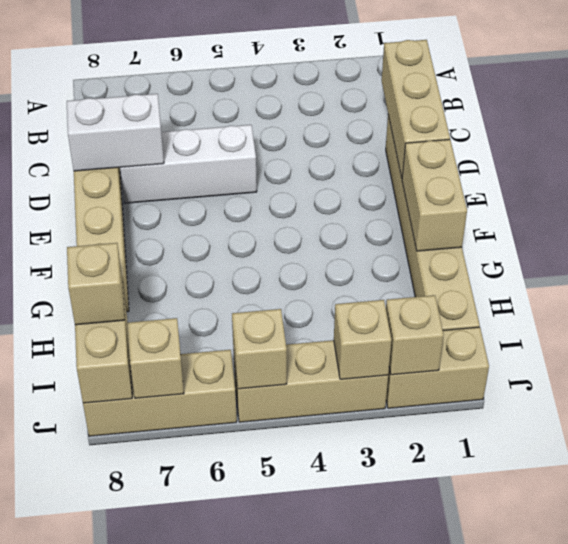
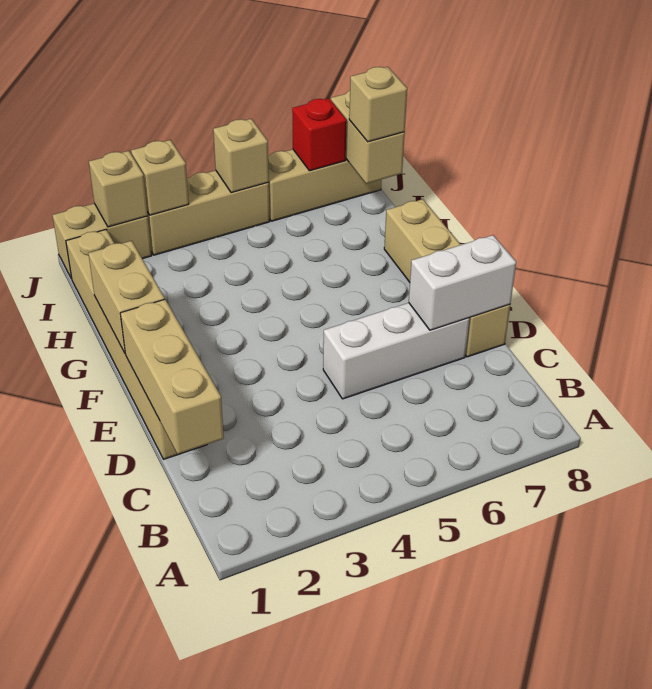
tan brick J7 level 2 -> red brick J7 level 2

